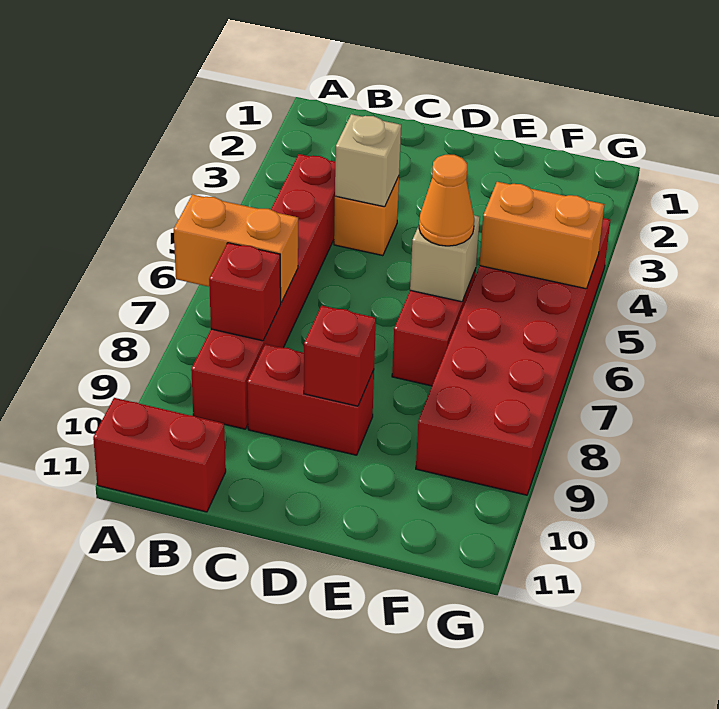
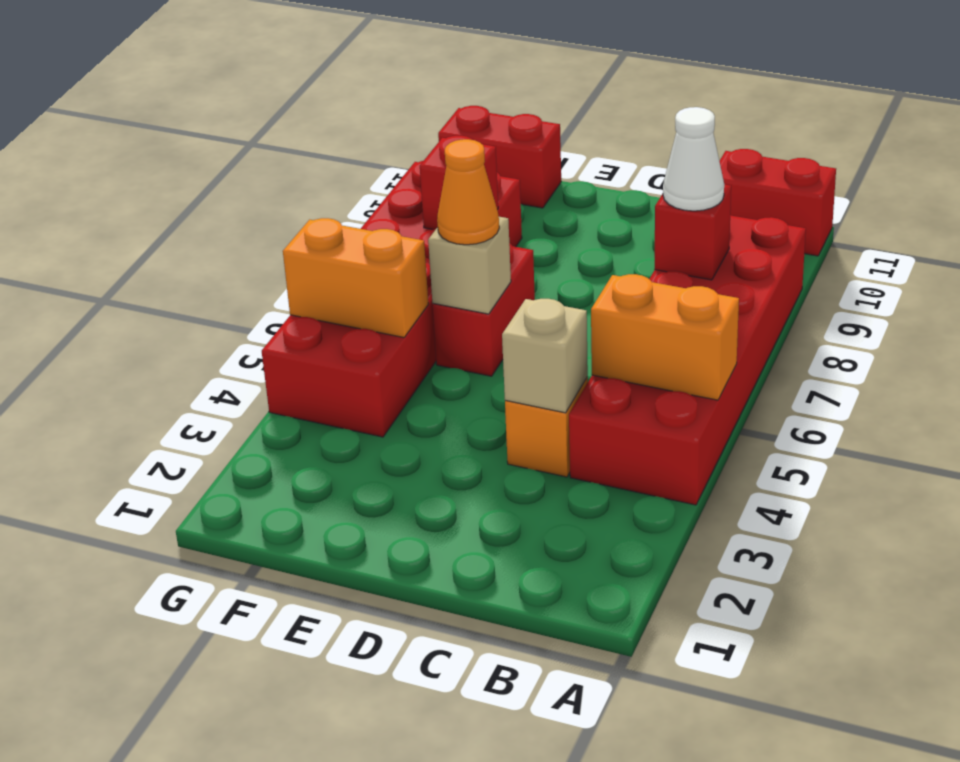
orange brick A7:B7 level 2 -> orange brick A5:B5 level 2
red brick B4:B9 level 1 -> red brick A4:B9 level 1
none -> white cone B8 level 3
red brick C9:D9 level 1 -> red brick F11:G11 level 1
red brick D9 level 2 -> red brick F8 level 2

